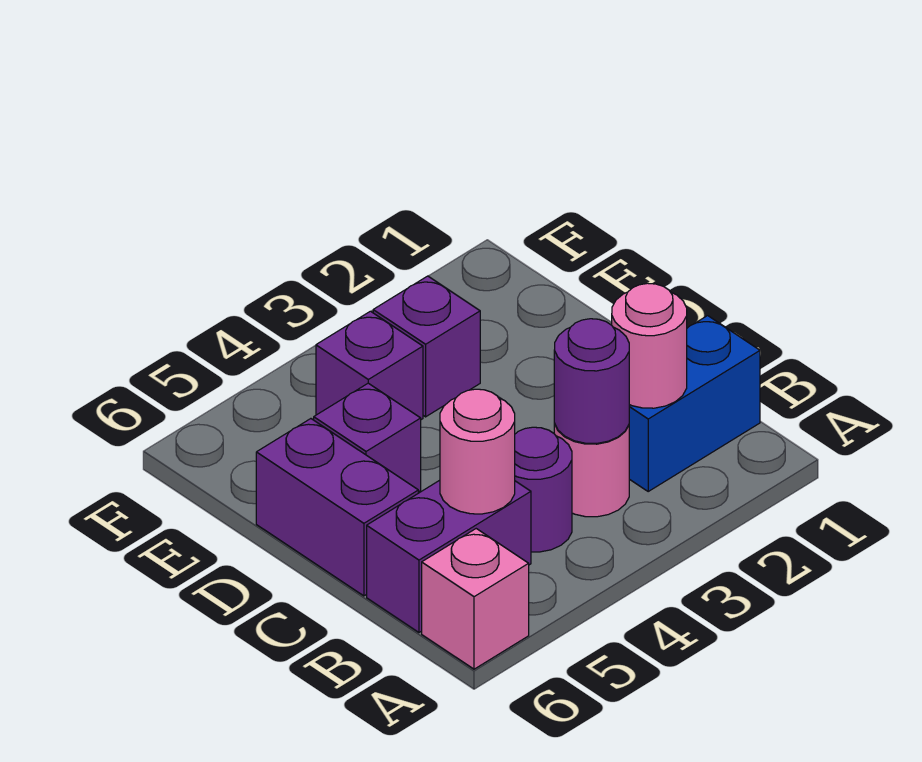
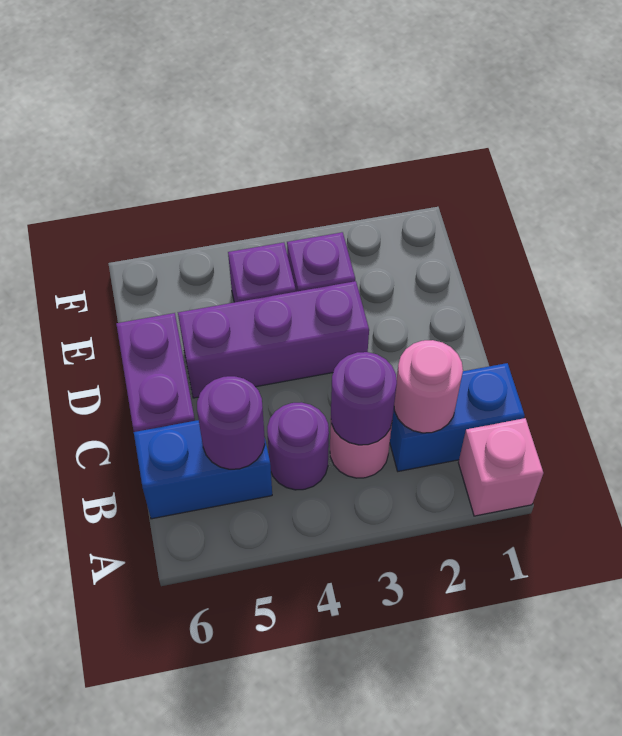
pink brick A6 level 1 -> pink brick A1 level 1
purple brick B5:B6 level 1 -> blue brick B5:B6 level 1
pink round brick B5 level 2 -> purple round brick B5 level 2
purple brick D5 level 1 -> purple brick D3:D5 level 1

